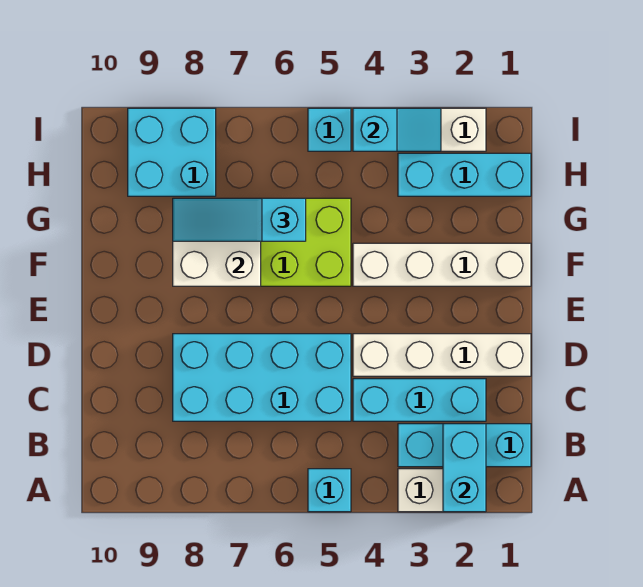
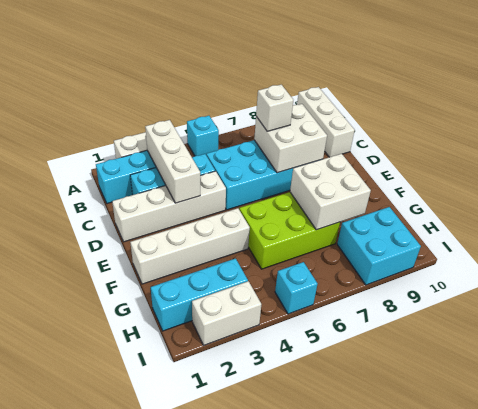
cyan brick A2:B2 level 2 -> none
none -> white brick A10:C10 level 1
none -> white brick B3:D3 level 2
none -> white brick C7:D8 level 2
none -> white brick C7 level 3
cyan slope G6:G8 level 3 top 6 -> none
cyan slope I3:I4 level 2 top 4 -> none

